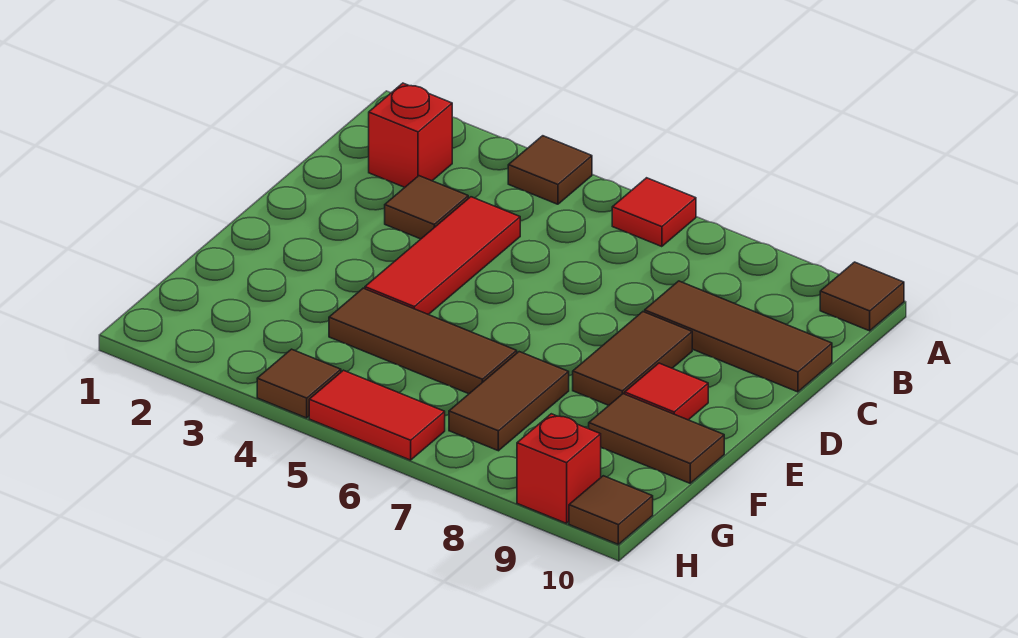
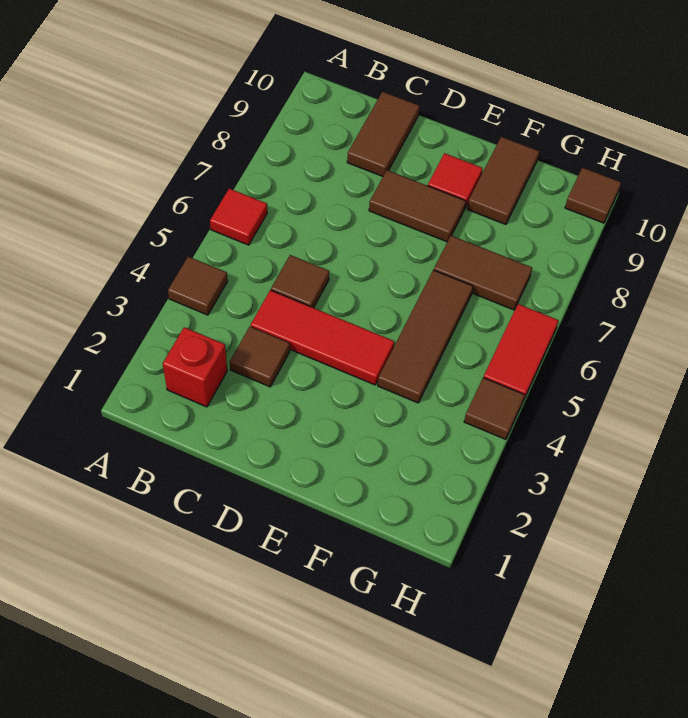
brown tile A10 level 1 -> brown tile C5 level 1
brown tile C8:C10 level 1 -> brown tile C9:C10 level 1
red brick H9 level 1 -> none

